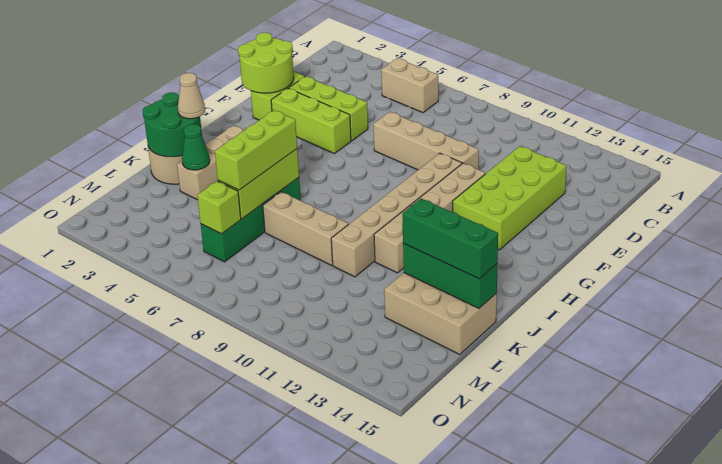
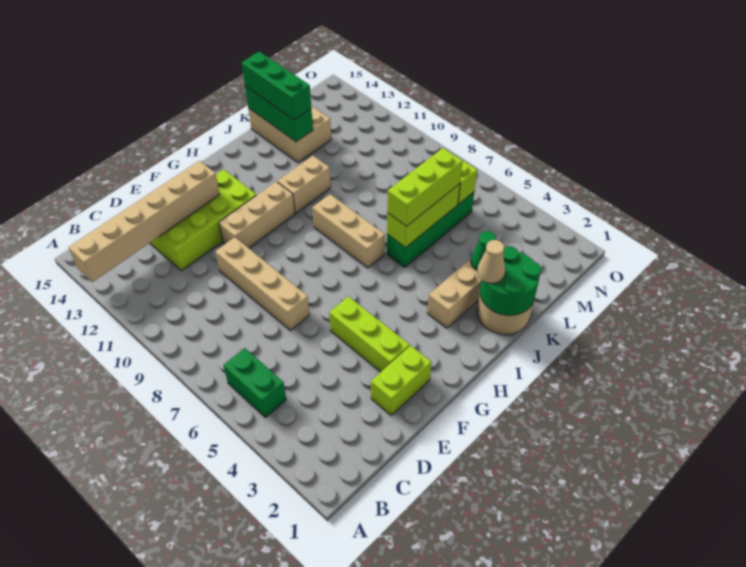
tan brick B5:B6 level 1 -> green brick B5:B6 level 1
lime round brick E1:F2 level 2 -> none
lime brick E3:E5 level 1 -> none
tan brick F10:K10 level 1 -> tan brick A13:F13 level 2
tan brick K7:K9 level 1 -> tan brick I7:I9 level 1

